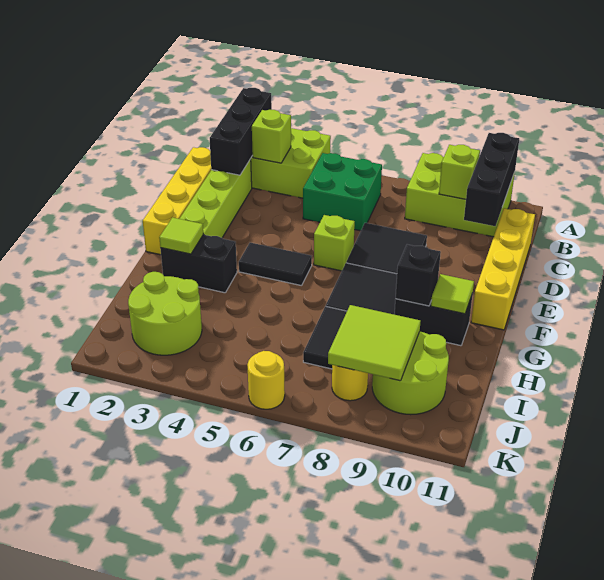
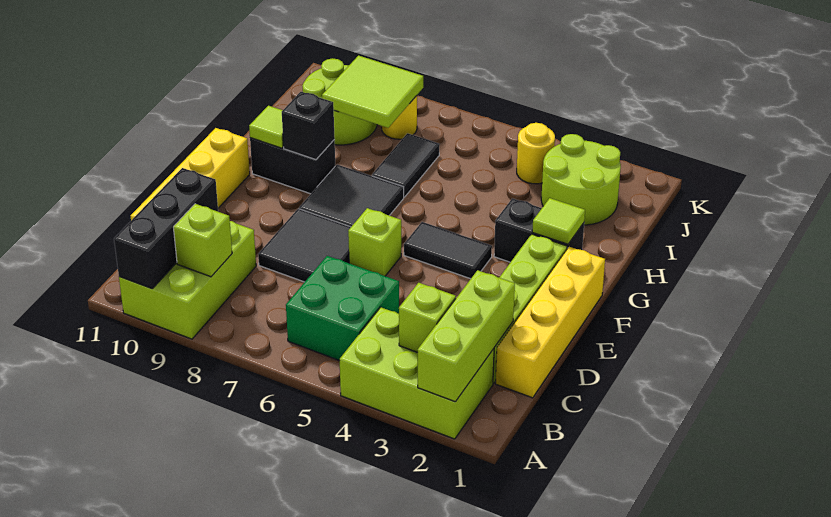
black brick A2:C2 level 2 -> lime brick A2:C2 level 2
lime brick A8:B10 level 1 -> lime brick A9:C10 level 1
yellow round brick K6 level 1 -> yellow round brick J4 level 1

